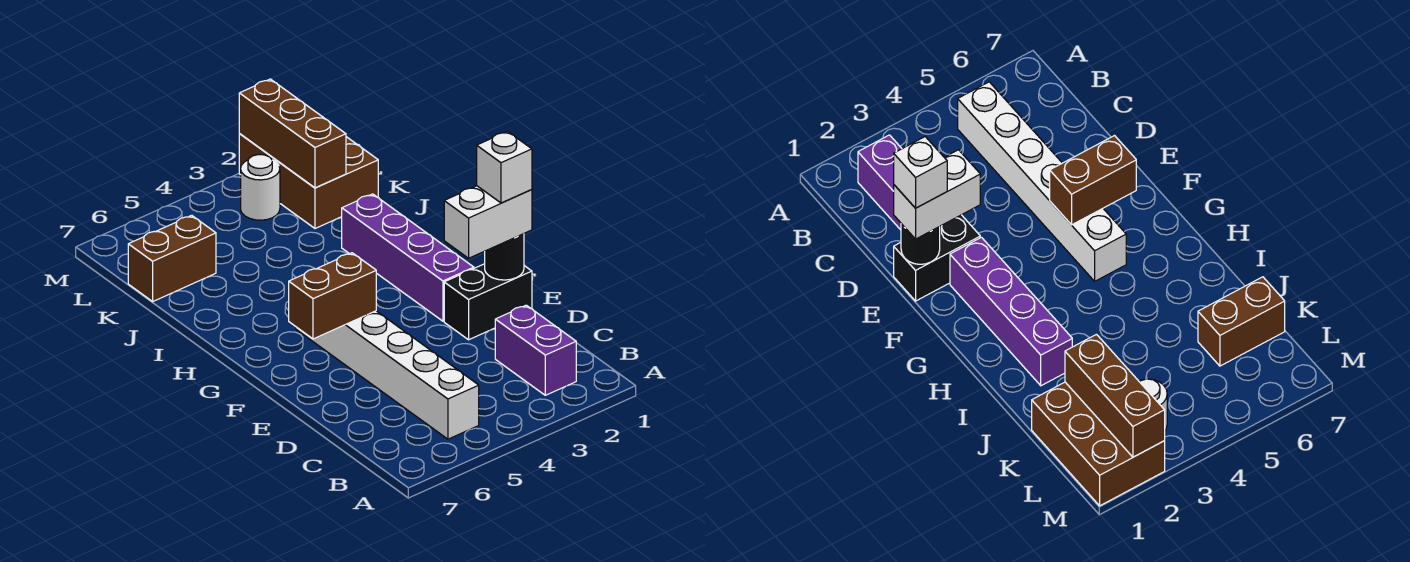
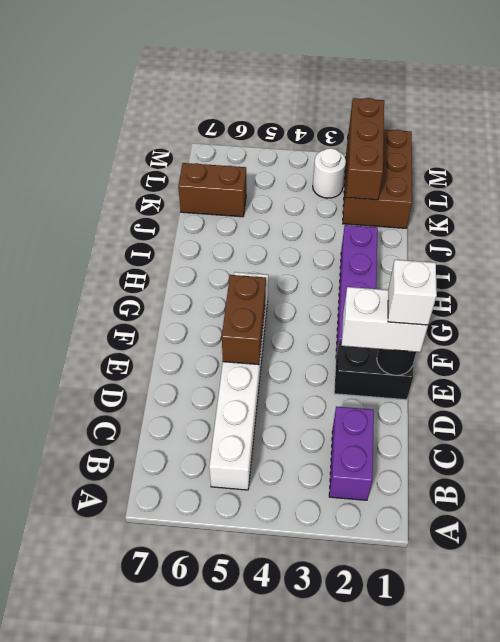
brown brick F5:F6 level 2 -> brown brick E5:F5 level 2

